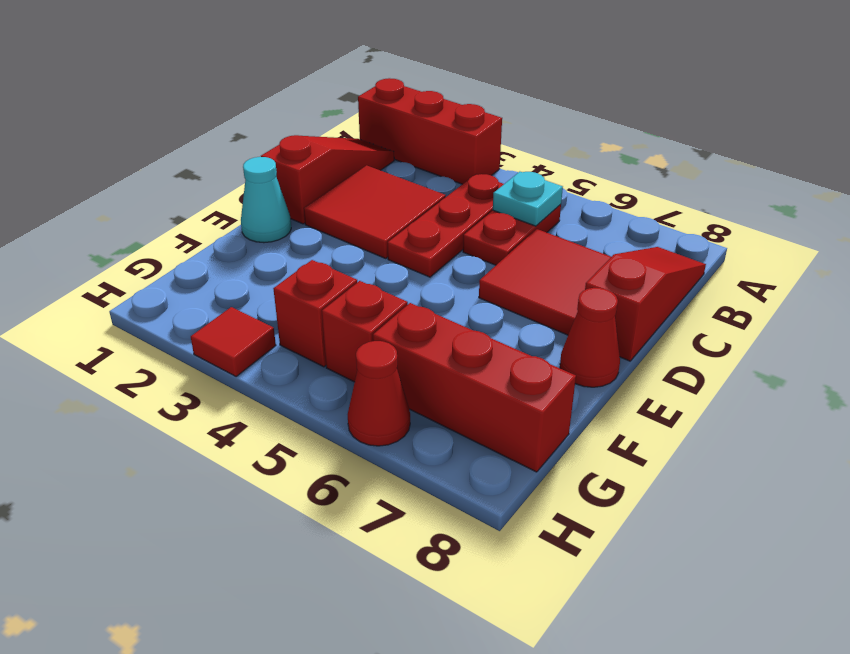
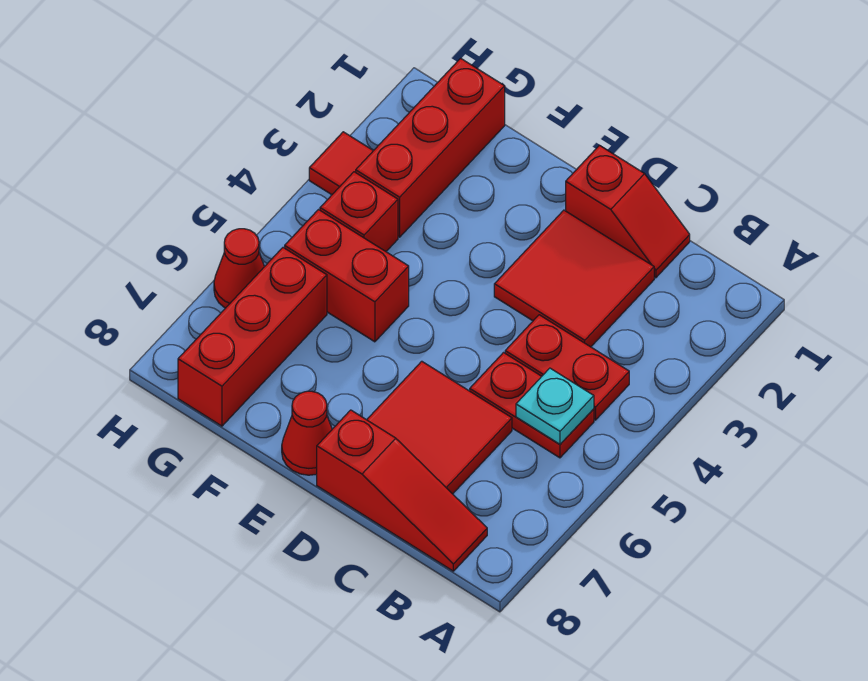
red brick A1:A3 level 1 -> red brick G1:G3 level 1
red slope B1:D1 level 1 top D -> red slope C1:D1 level 1 top D
red plate B4:D4 level 1 -> red plate B4:C4 level 1
cyan cone E1 level 1 -> none
red brick G5 level 1 -> red brick F5:G5 level 1

